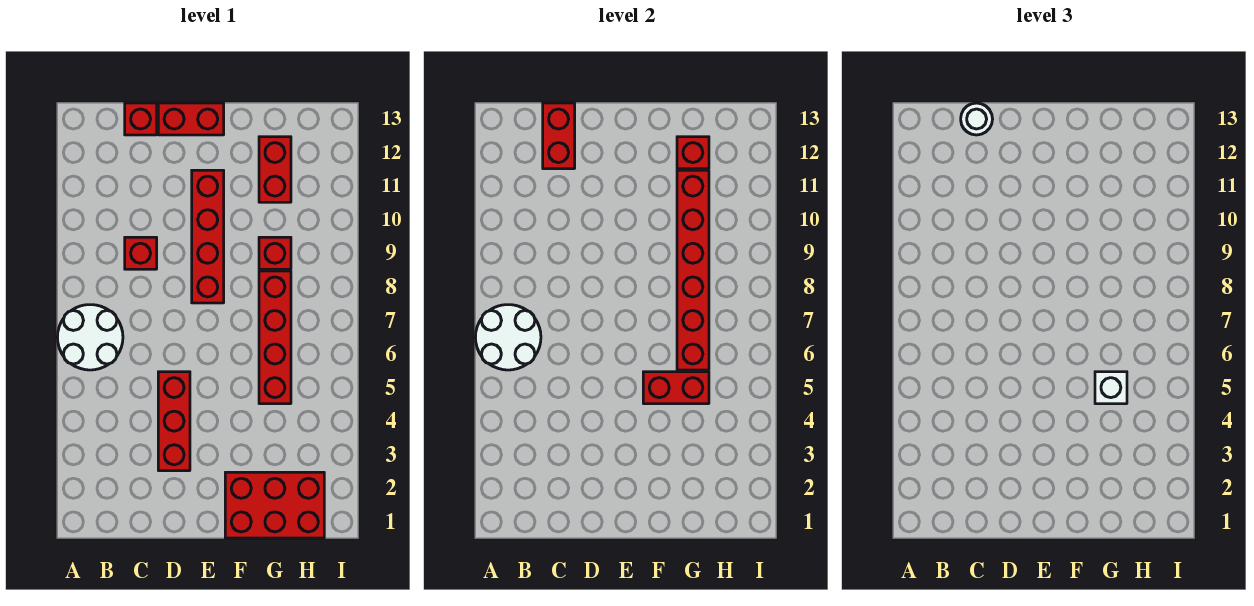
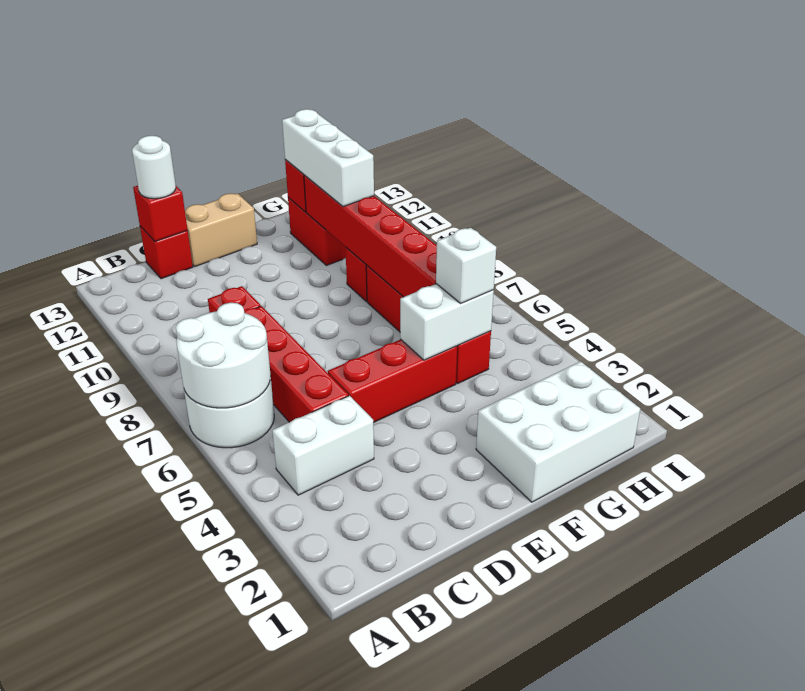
none -> white brick B4:C4 level 1
red brick C12:C13 level 2 -> red brick C13 level 2
red brick D3:D5 level 1 -> red brick D5:F5 level 1
red brick D13:E13 level 1 -> tan brick D13:E13 level 1
red brick E8:E11 level 1 -> red brick C5:C8 level 1
red brick F1:H2 level 1 -> white brick F1:H2 level 1
red brick F5:G5 level 2 -> white brick F5:G5 level 2
none -> white brick G10:G12 level 3

